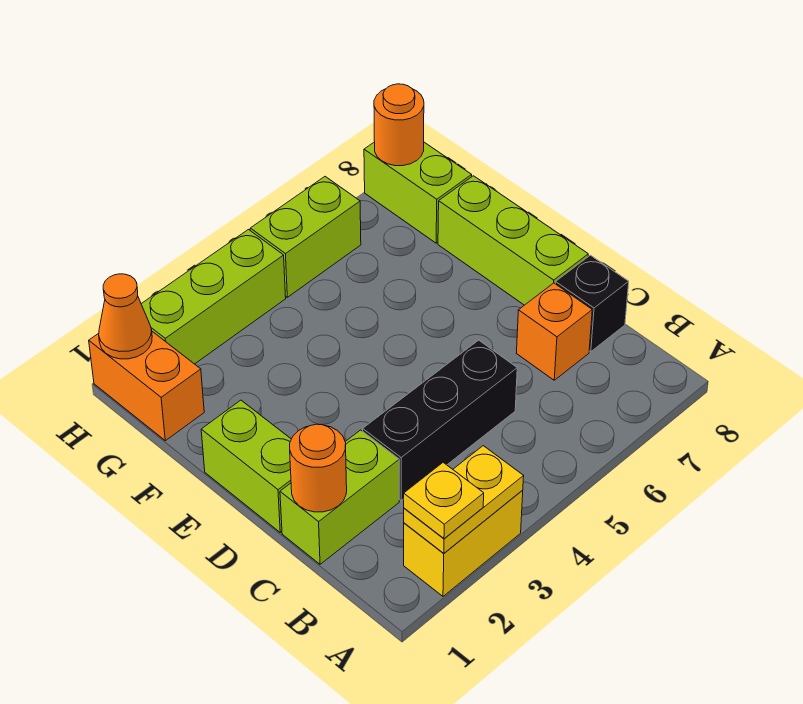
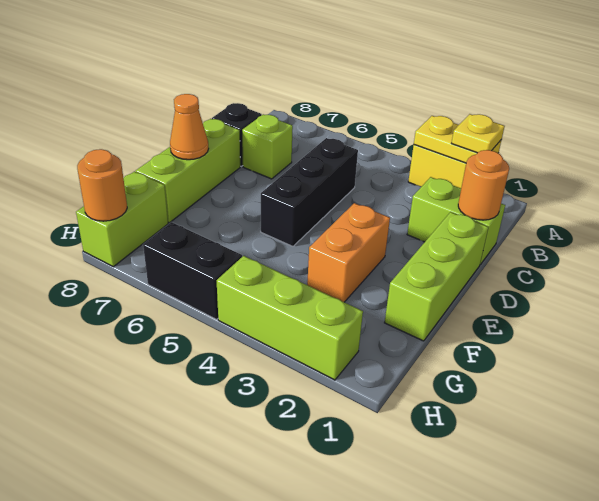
black brick C3:C5 level 1 -> black brick C5:E5 level 1
orange brick C7 level 1 -> lime brick C7 level 1
lime brick D1:E1 level 1 -> lime brick D1:F1 level 1
orange brick G1:H1 level 1 -> orange brick E3:F3 level 1
orange cone H1 level 2 -> orange cone E8 level 2
lime brick H5:H6 level 1 -> black brick H5:H6 level 1

